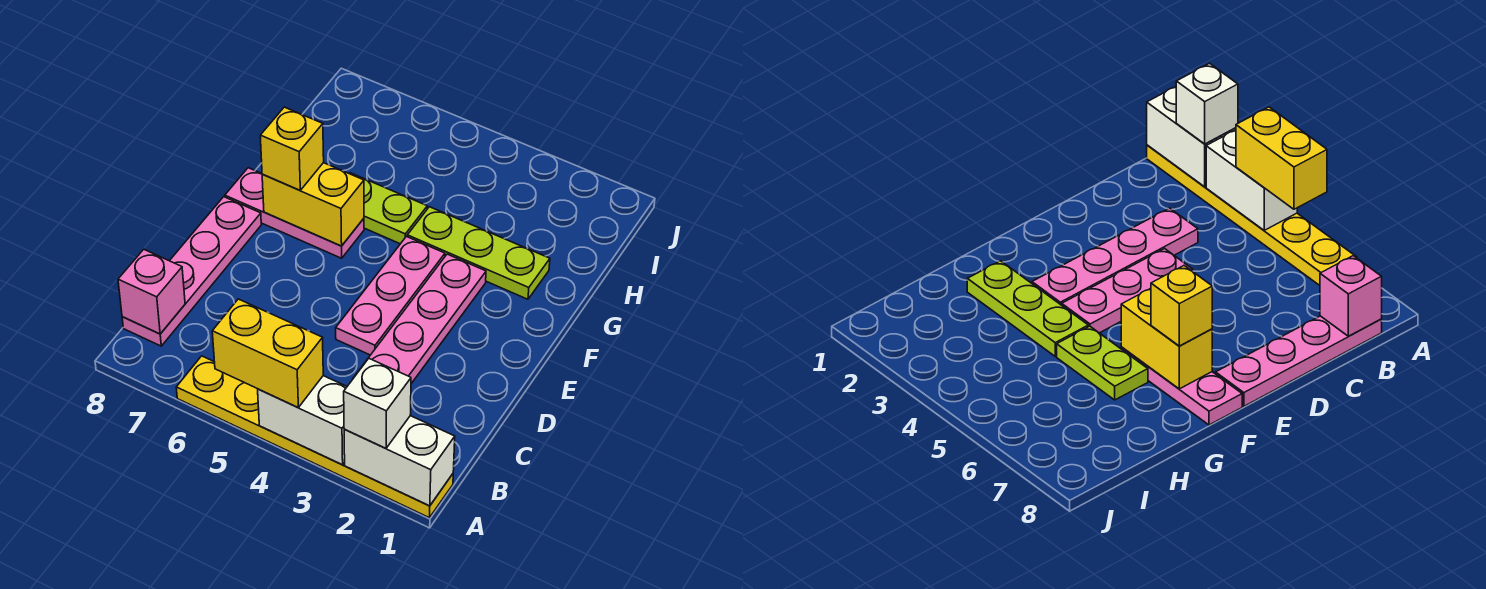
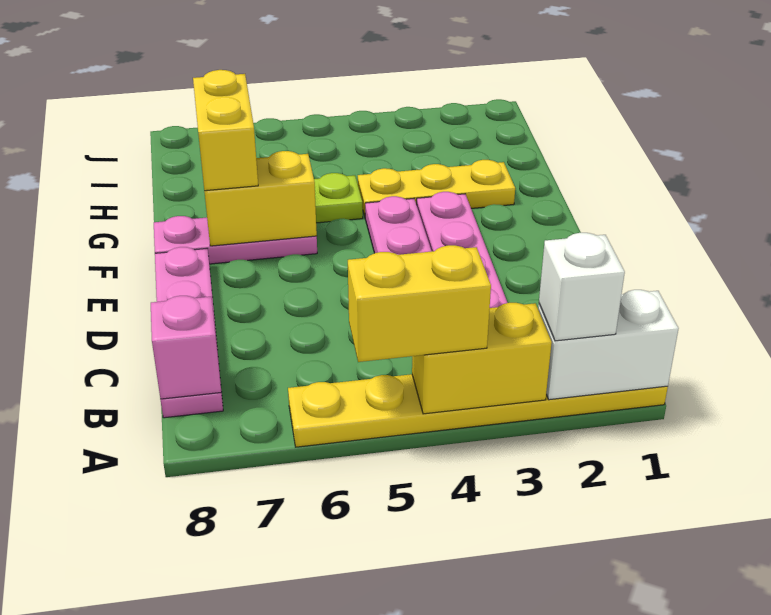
white brick A3:A4 level 2 -> yellow brick A3:A4 level 2
yellow brick F7 level 3 -> yellow brick F7:G7 level 3
lime plate G2:G4 level 1 -> yellow plate G2:G4 level 1

